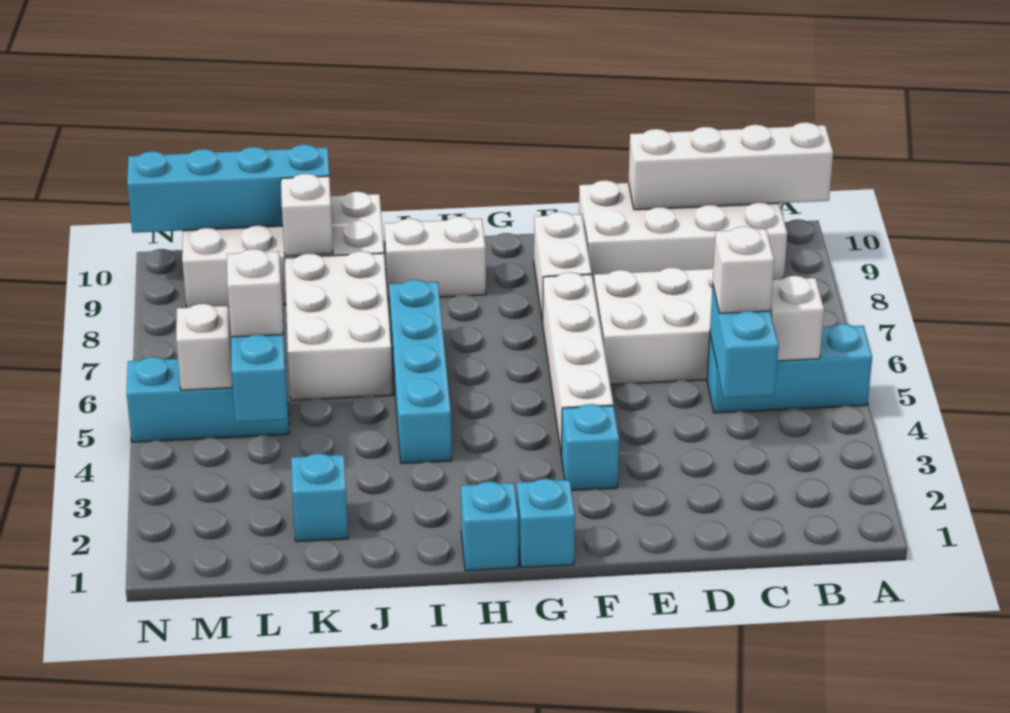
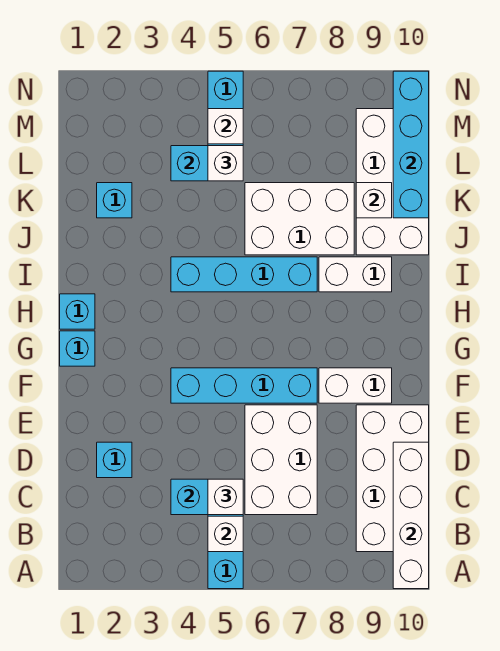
cyan brick F3 level 1 -> cyan brick D2 level 1
white brick F4:F7 level 1 -> cyan brick F4:F7 level 1
white brick H9:I9 level 1 -> white brick I8:I9 level 1

